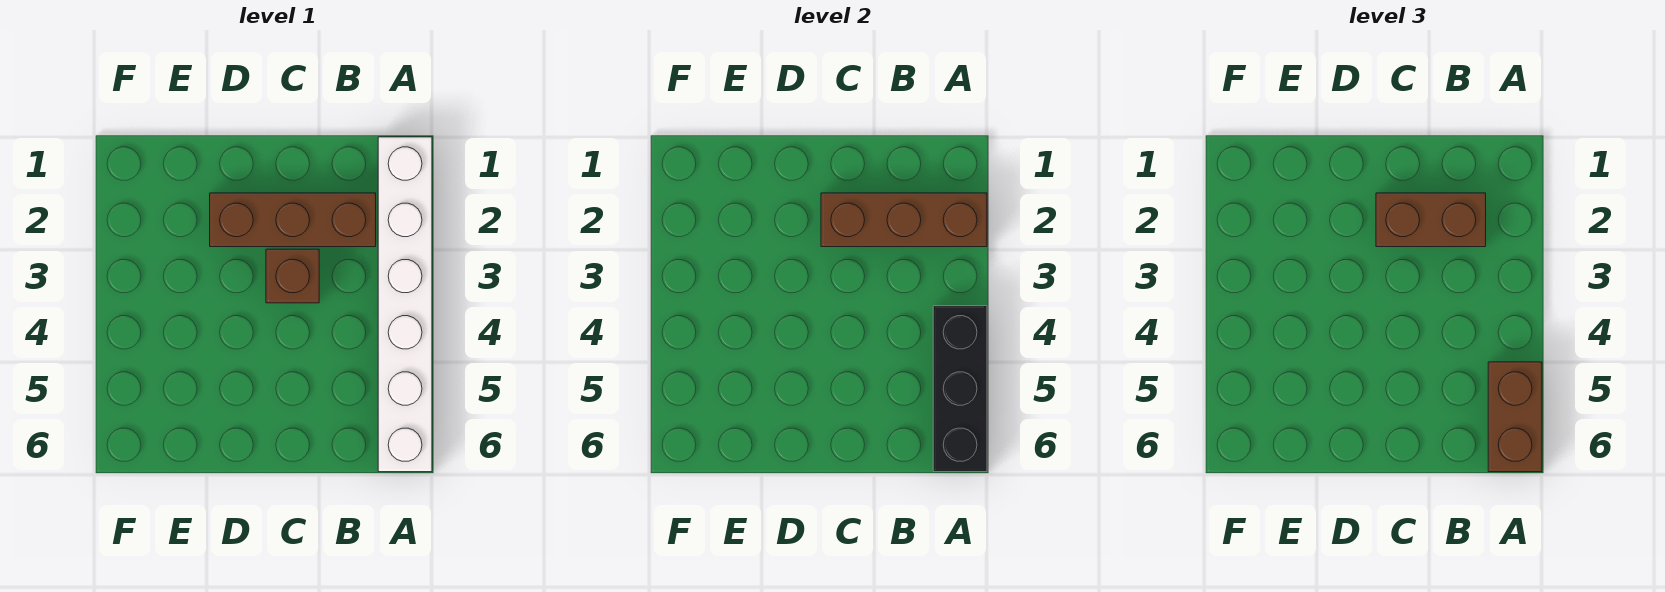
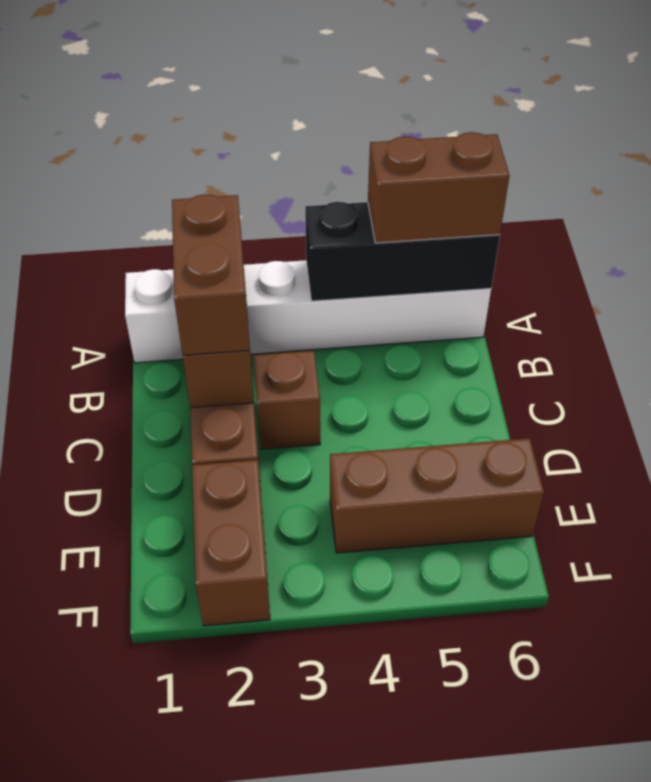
none -> brown brick E2:F2 level 1
none -> brown brick E4:E6 level 1

